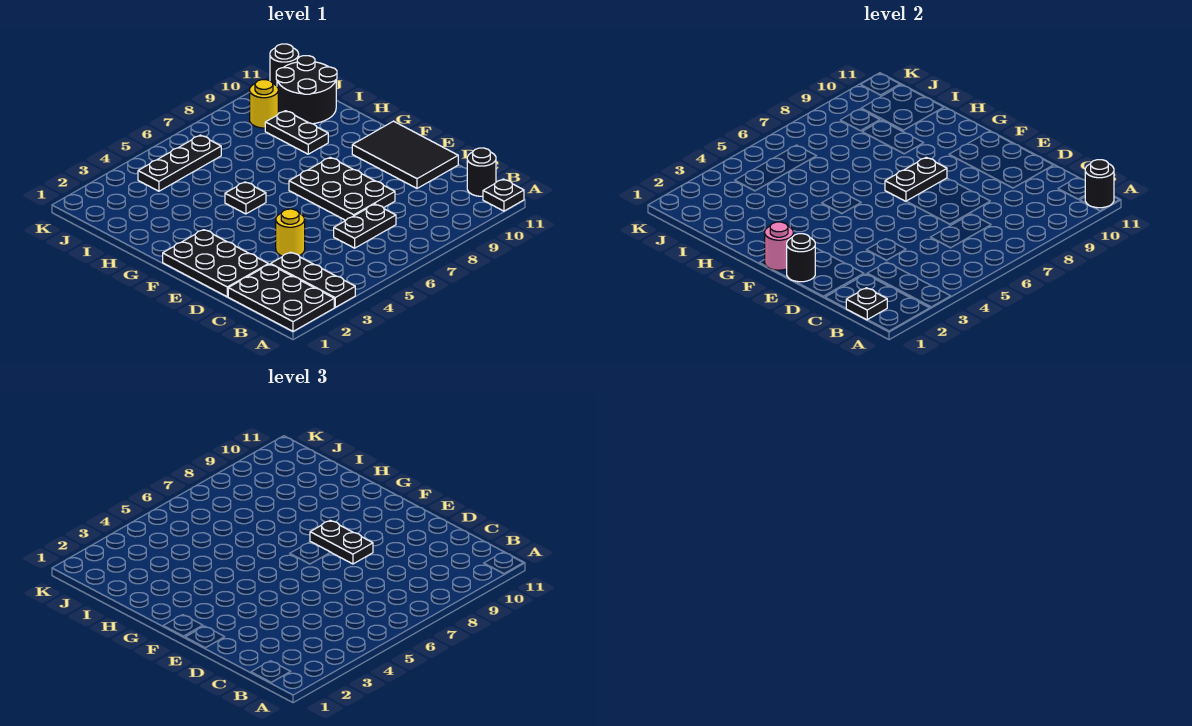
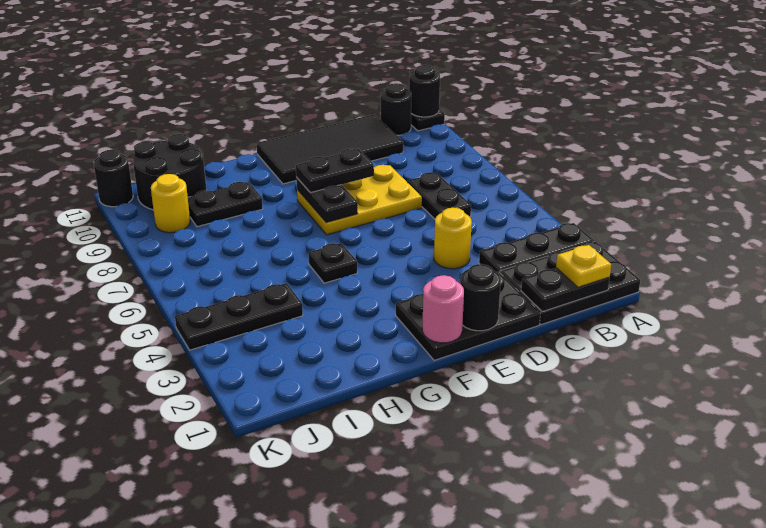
black plate B1 level 2 -> black plate B1:C1 level 2
none -> yellow plate B1 level 3
black plate D7:F8 level 1 -> yellow plate D7:F8 level 1
black tile D10:F11 level 1 -> black tile C10:F11 level 1
black plate J4:J6 level 1 -> black plate I4:K4 level 1

